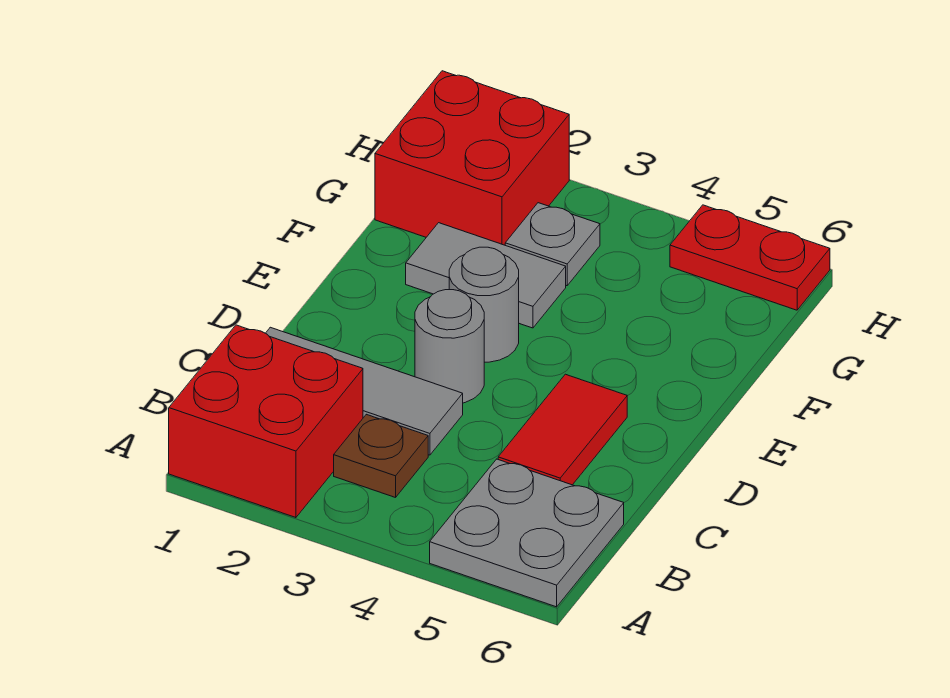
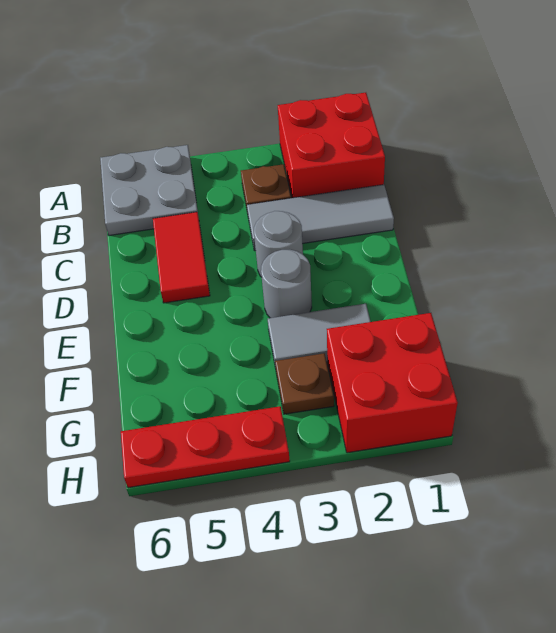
grey plate G3 level 1 -> brown plate G3 level 1
red plate H5:H6 level 1 -> red plate H4:H6 level 1

